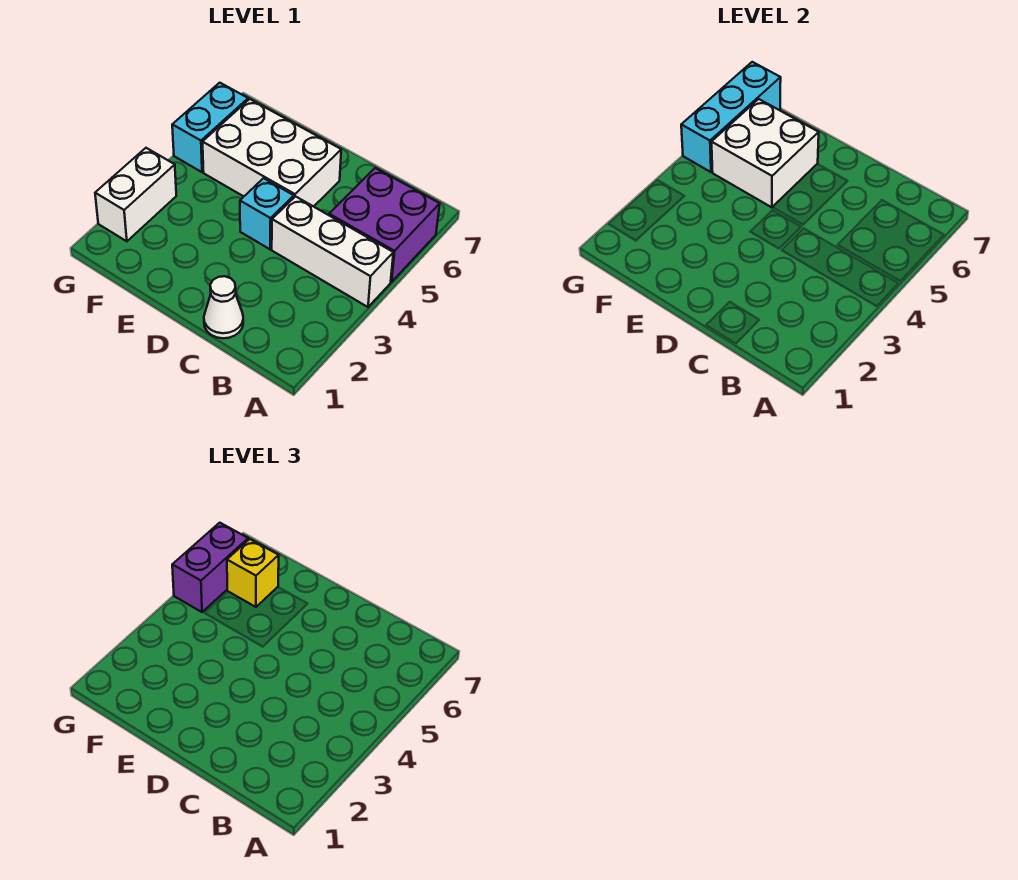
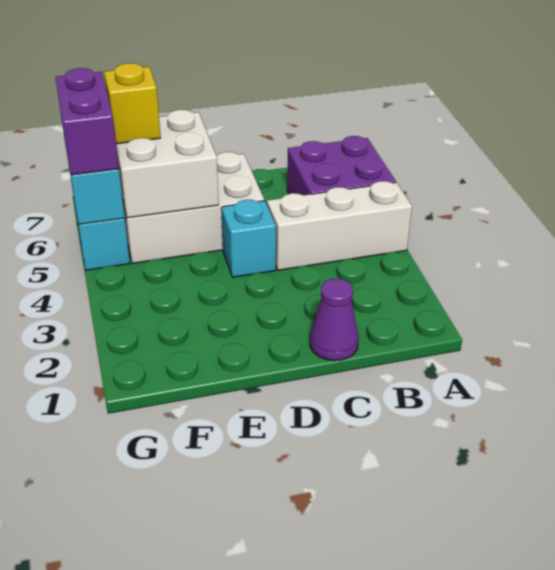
white cone C1 level 1 -> purple cone C1 level 1
white brick G2:G3 level 1 -> none

